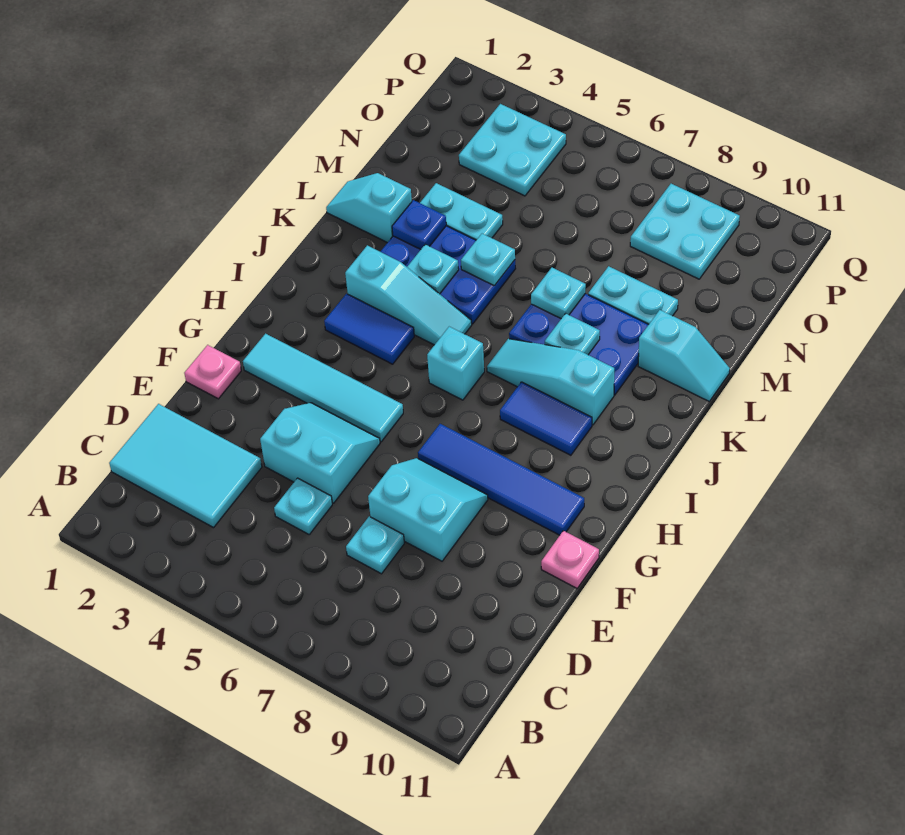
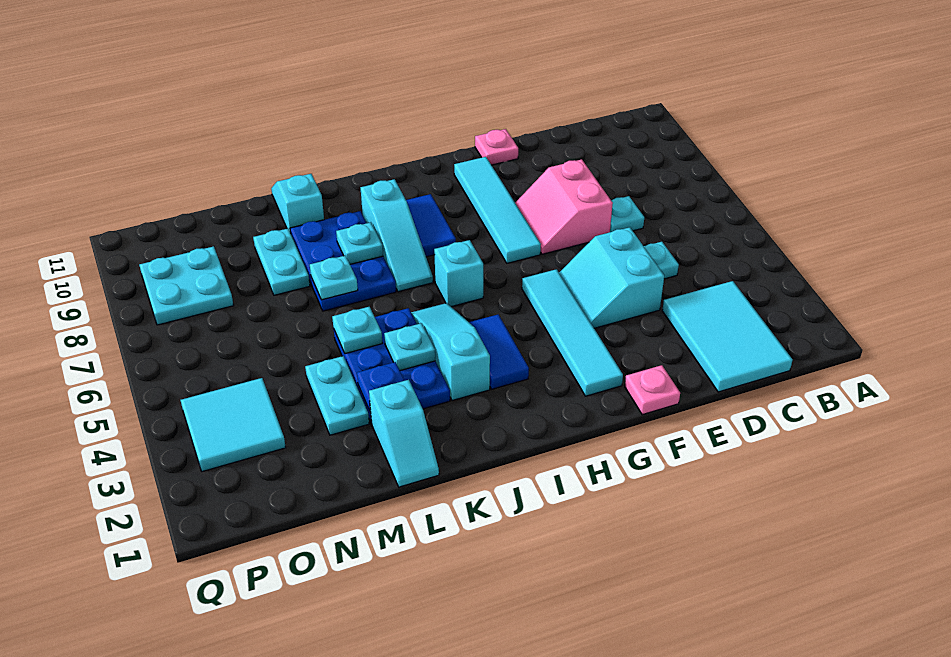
cyan slope E7:F8 level 1 top E -> pink slope E7:F8 level 1 top E
blue tile G7:G10 level 1 -> cyan tile G7:G10 level 1
cyan plate O3:P4 level 1 -> cyan tile O3:P4 level 1

